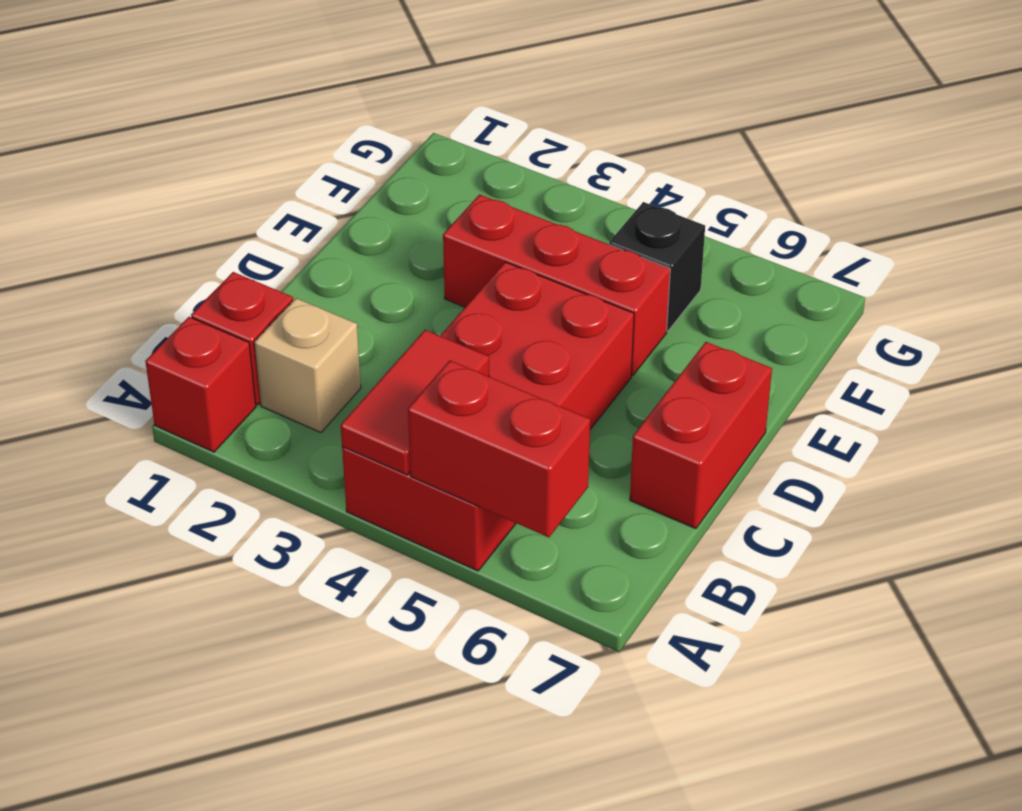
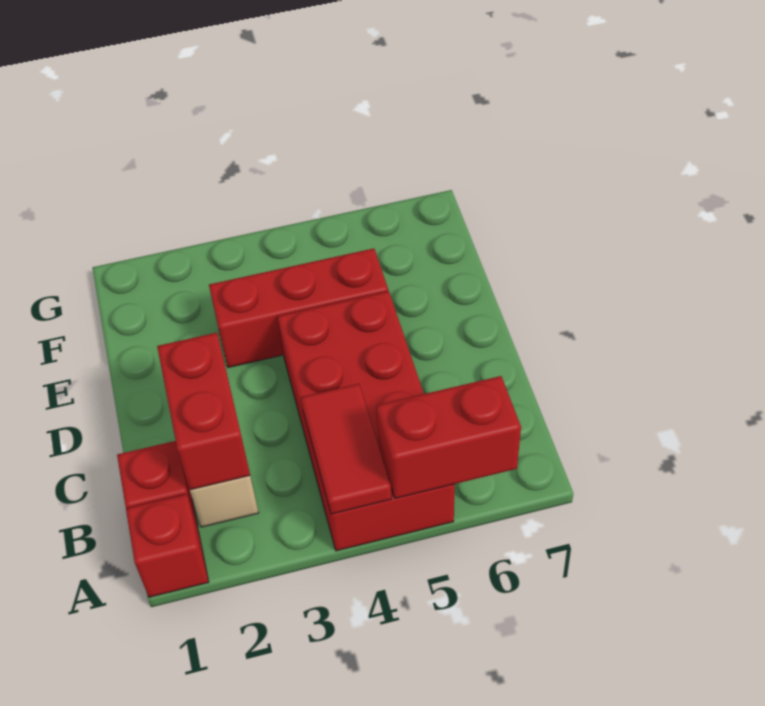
red brick C7:D7 level 1 -> red brick B2:C2 level 2
black brick F5 level 1 -> none

